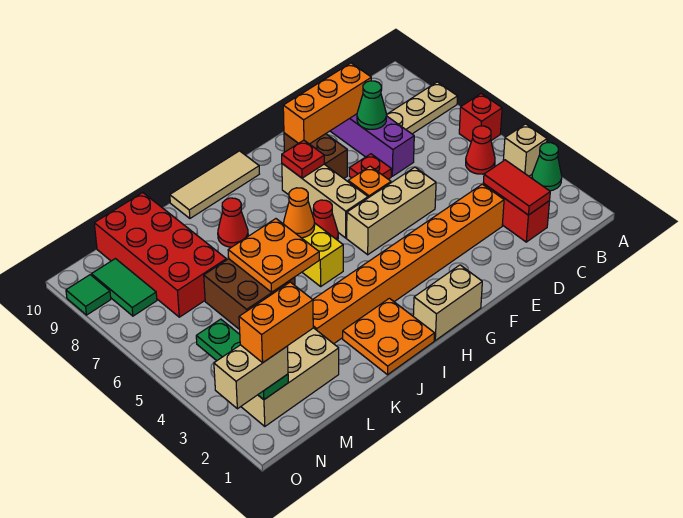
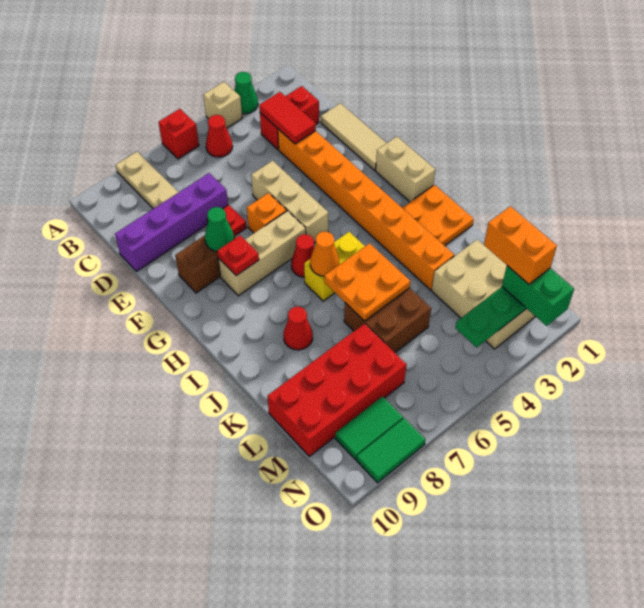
red tile C2:C3 level 2 -> red tile C3:D3 level 2
green cone D8 level 2 -> green cone F8 level 2
orange brick D9:F9 level 2 -> none
tan tile H10:J10 level 1 -> tan tile D1:F1 level 1
tan brick N2:O2 level 3 -> green brick N2:O2 level 3
green tile O9 level 1 -> green tile O8:O9 level 1

